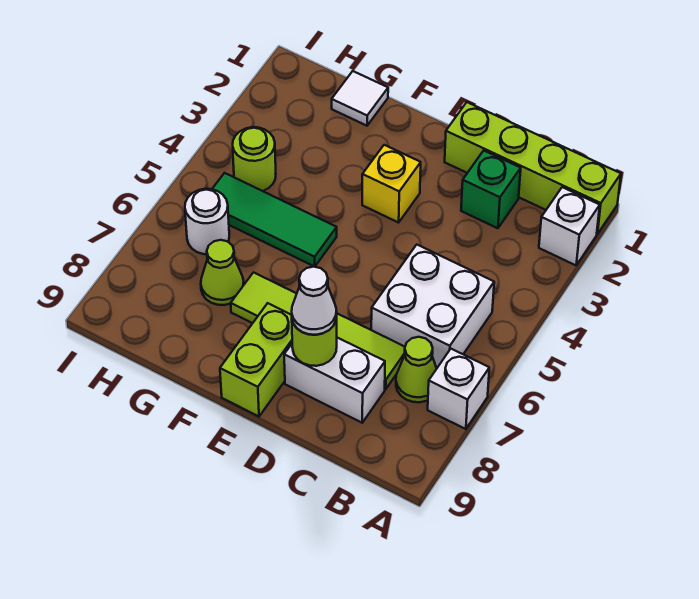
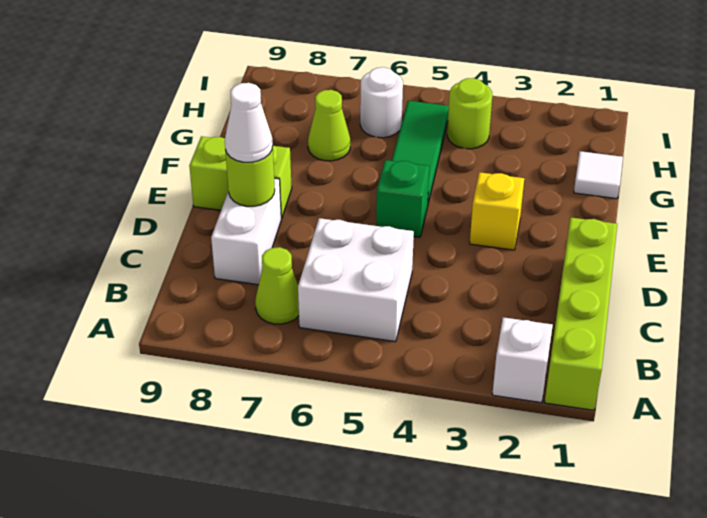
white brick A7 level 1 -> none
green brick C2 level 1 -> green brick E5 level 1
lime tile C7:F7 level 1 -> none

